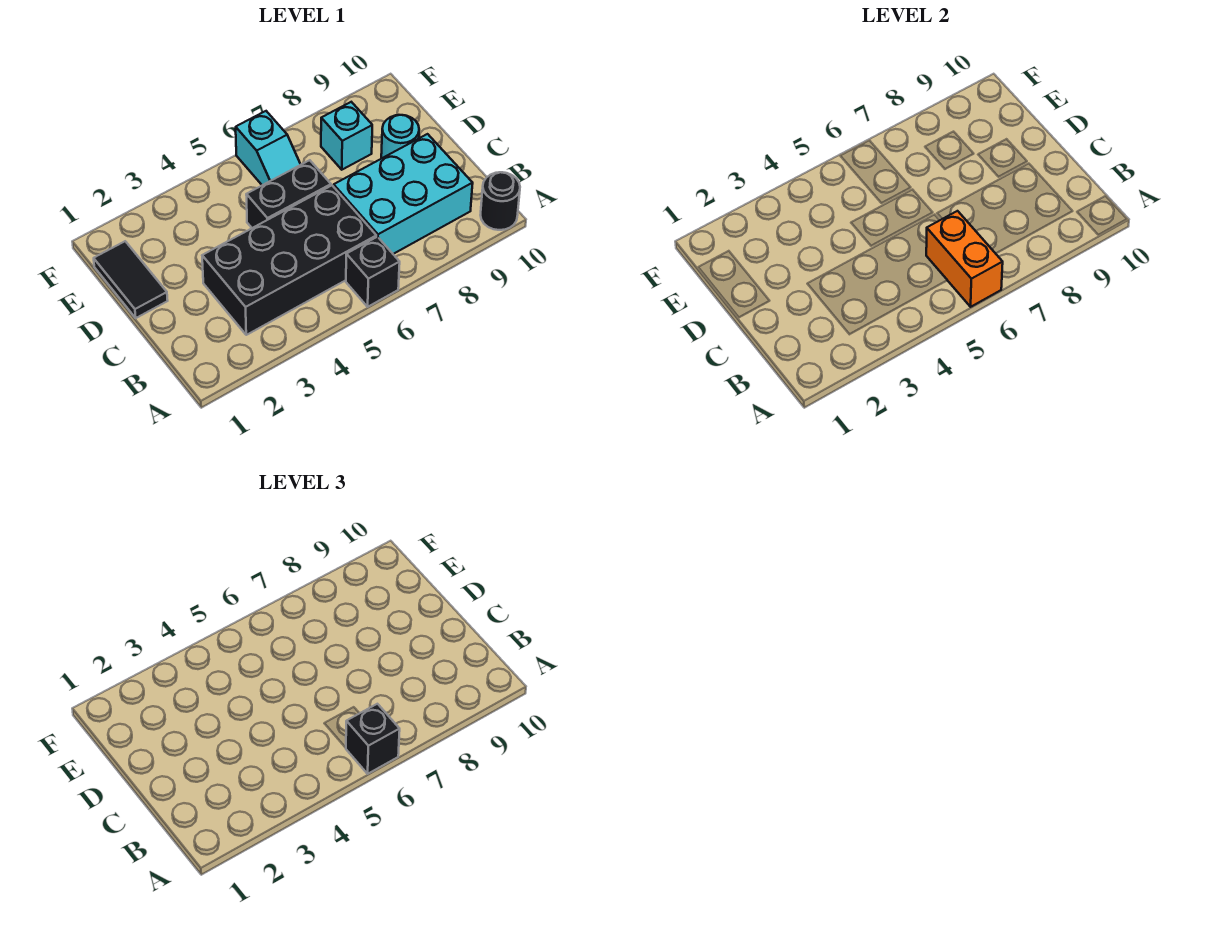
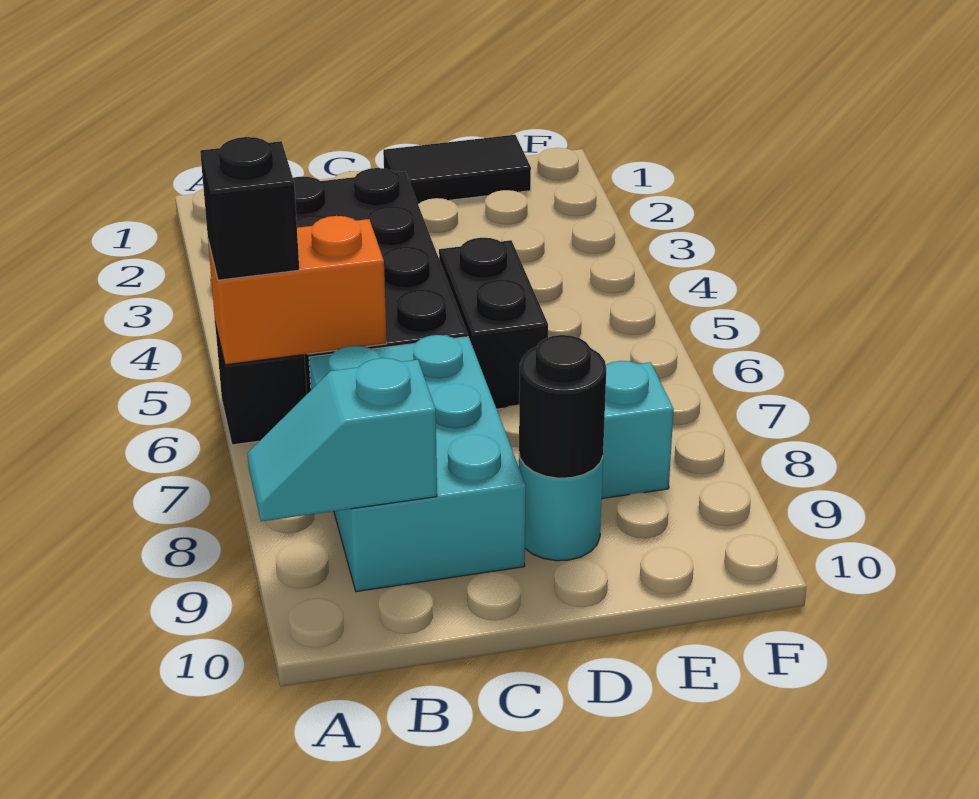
black round brick A10 level 1 -> black round brick D9 level 2
cyan slope E6:F6 level 1 top F -> cyan slope A9:B9 level 2 top B

